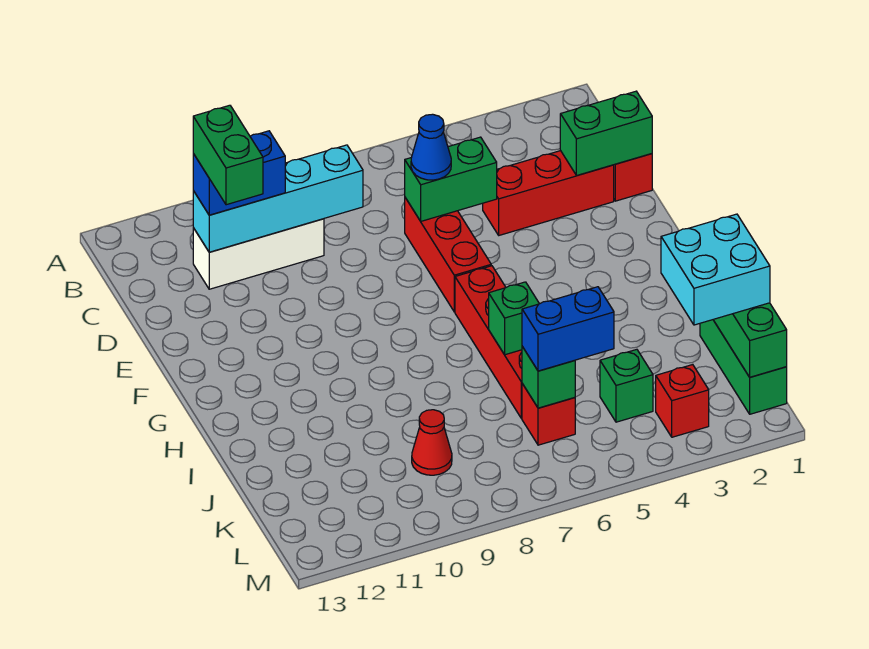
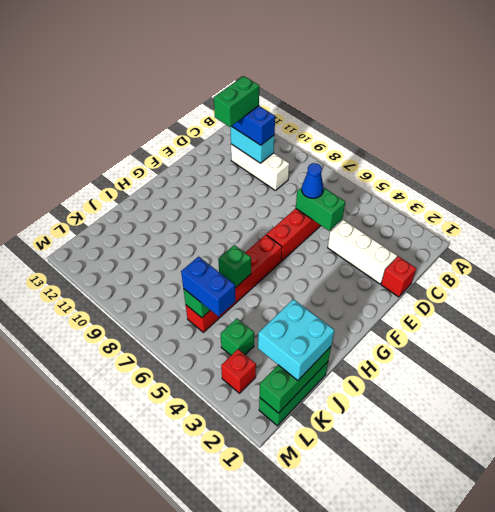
cyan brick C8:C11 level 2 -> cyan brick C10:C11 level 2
green brick D1:D2 level 2 -> none
red brick D2:D4 level 1 -> white brick D2:D4 level 1
red cone K9 level 1 -> none

